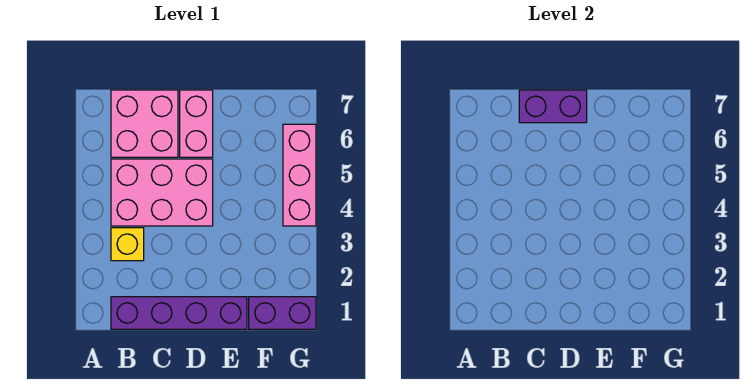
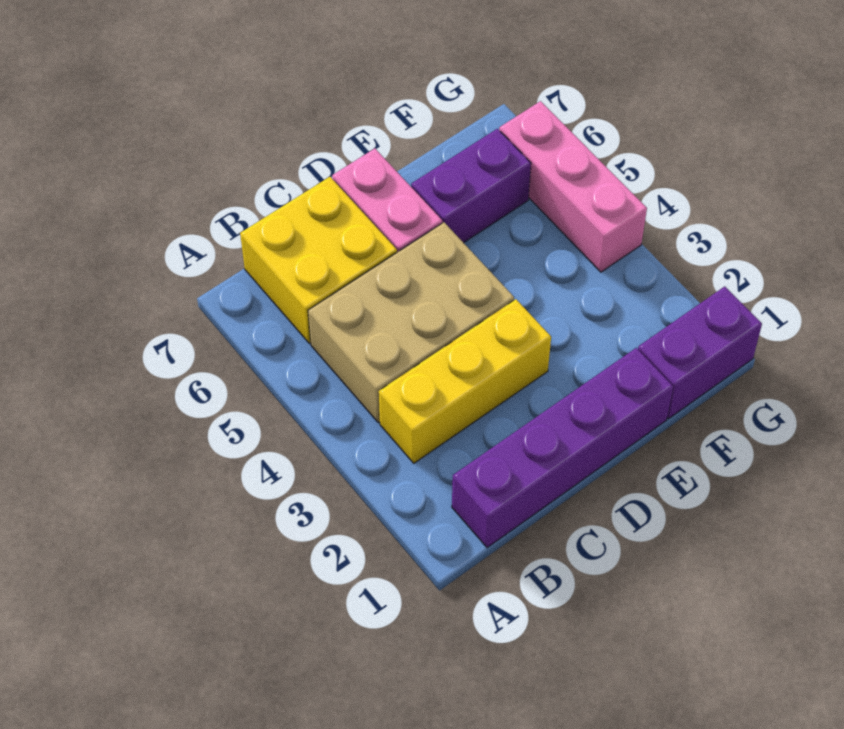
yellow brick B3 level 1 -> yellow brick B3:D3 level 1
pink brick B4:D5 level 1 -> tan brick B4:D5 level 1
pink brick B6:C7 level 1 -> yellow brick B6:C7 level 1
purple brick C7:D7 level 2 -> purple brick E6:F6 level 1

